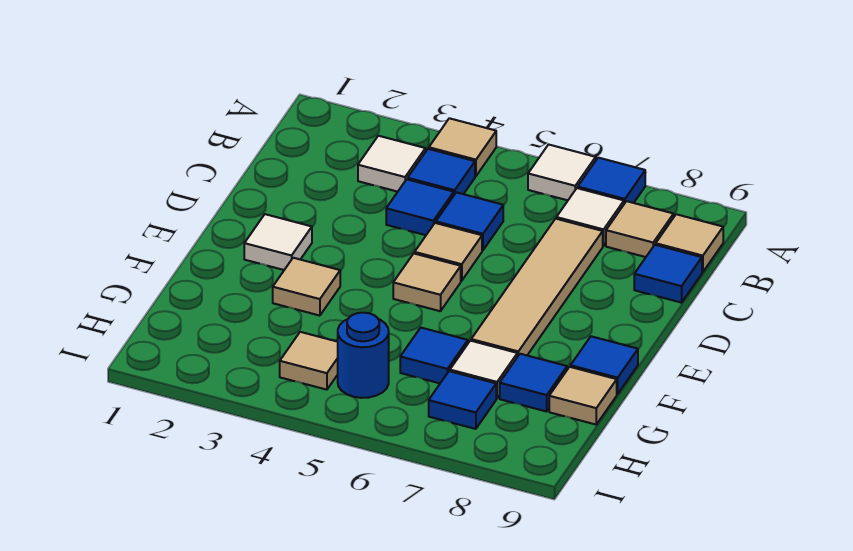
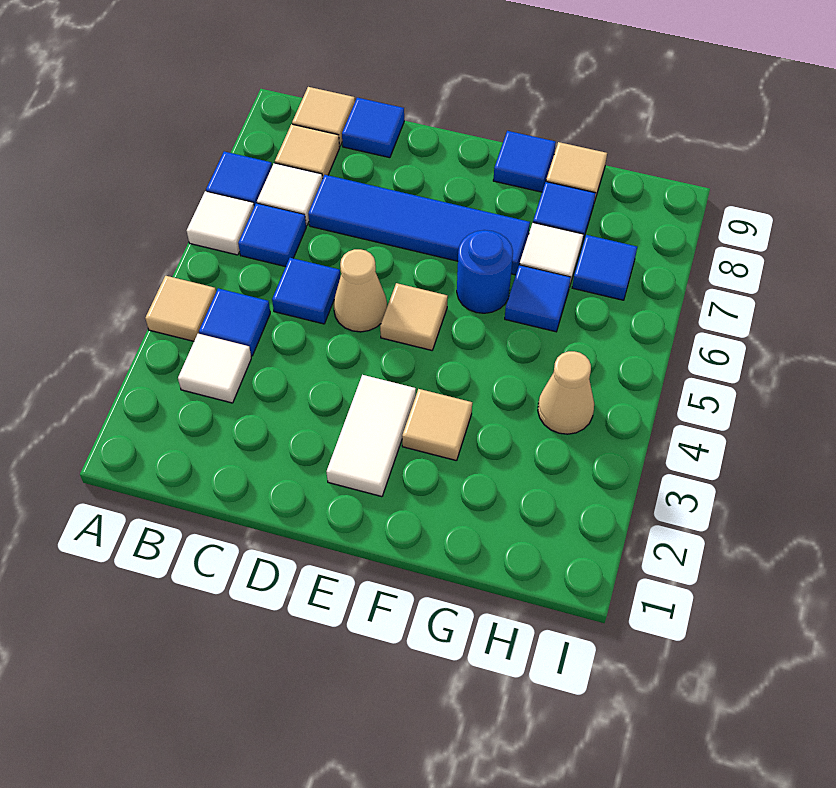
blue tile C4 level 1 -> blue tile B6 level 1
tan tile C7:F7 level 1 -> blue tile C7:F7 level 1
tan tile D5 level 1 -> tan cone D5 level 1
white tile E2 level 1 -> white tile E2:E3 level 1
tan tile H4 level 1 -> tan cone H4 level 1
blue round brick H5 level 1 -> blue round brick F6 level 1

